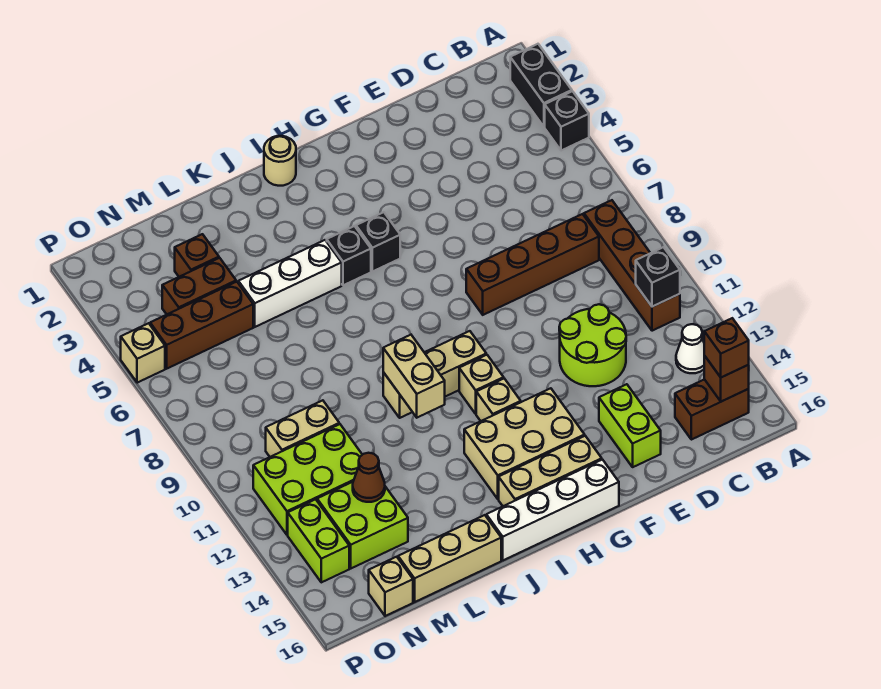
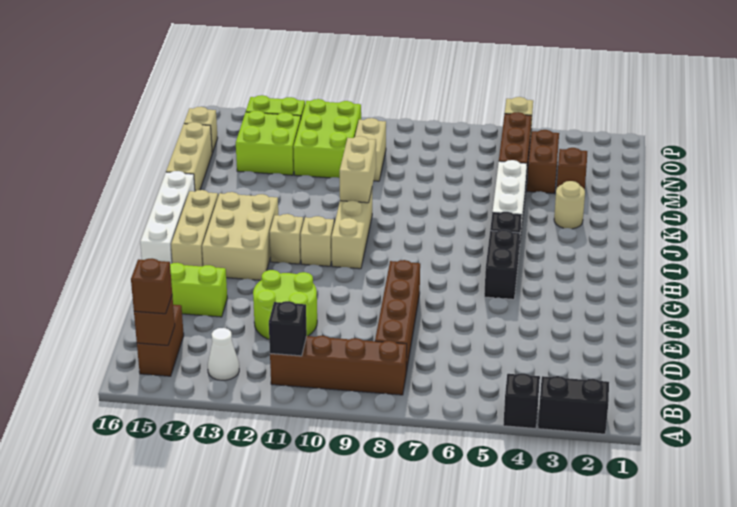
black brick H5 level 1 -> black brick G5:H5 level 1
tan round brick I1 level 1 -> tan round brick K3 level 1
tan brick J10:J11 level 2 -> tan brick J10:K10 level 2
brown cone M13 level 2 -> none

